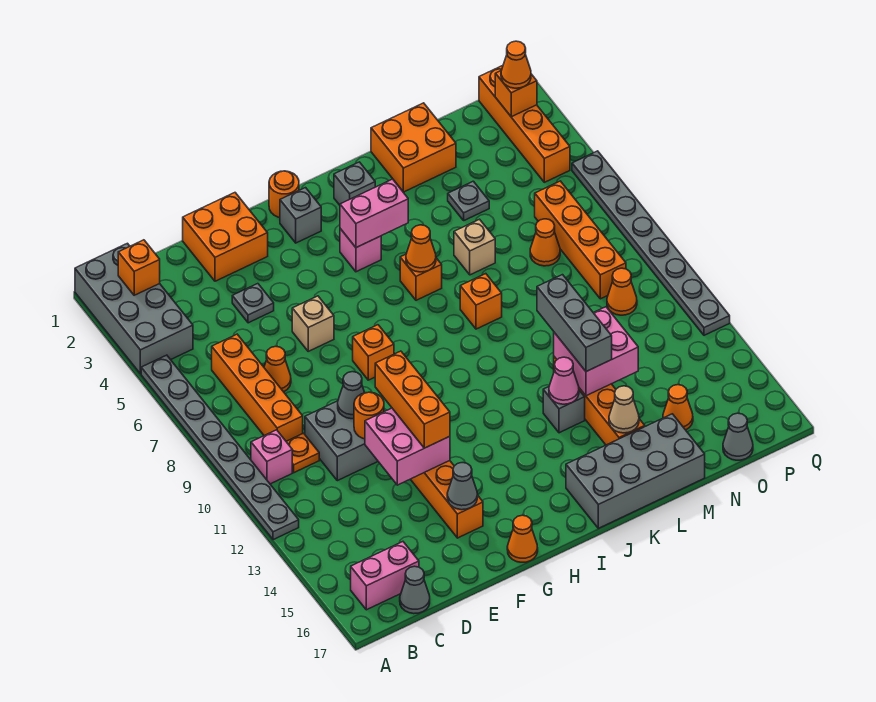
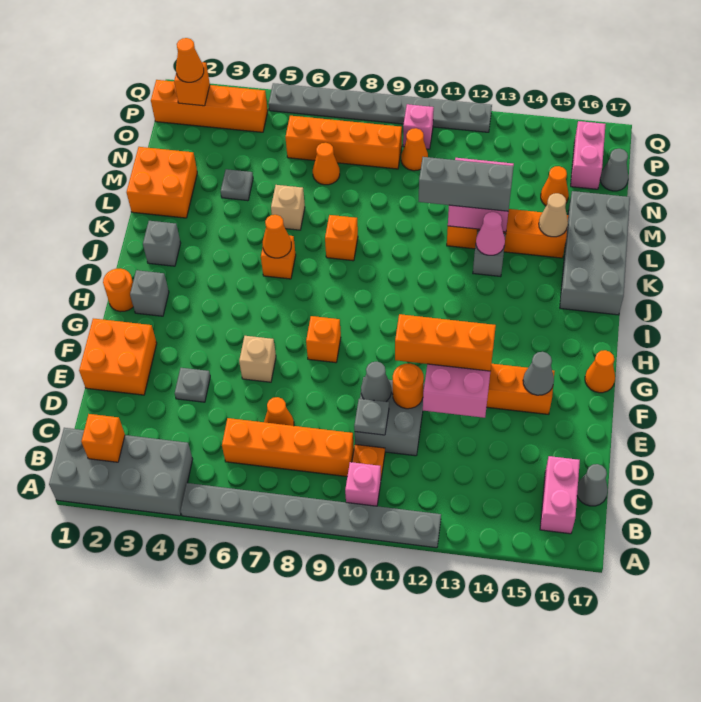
none -> grey plate D10 level 2
pink brick I4 level 1 -> pink brick P10 level 1
pink brick I4:J4 level 2 -> pink brick O16:P16 level 1

